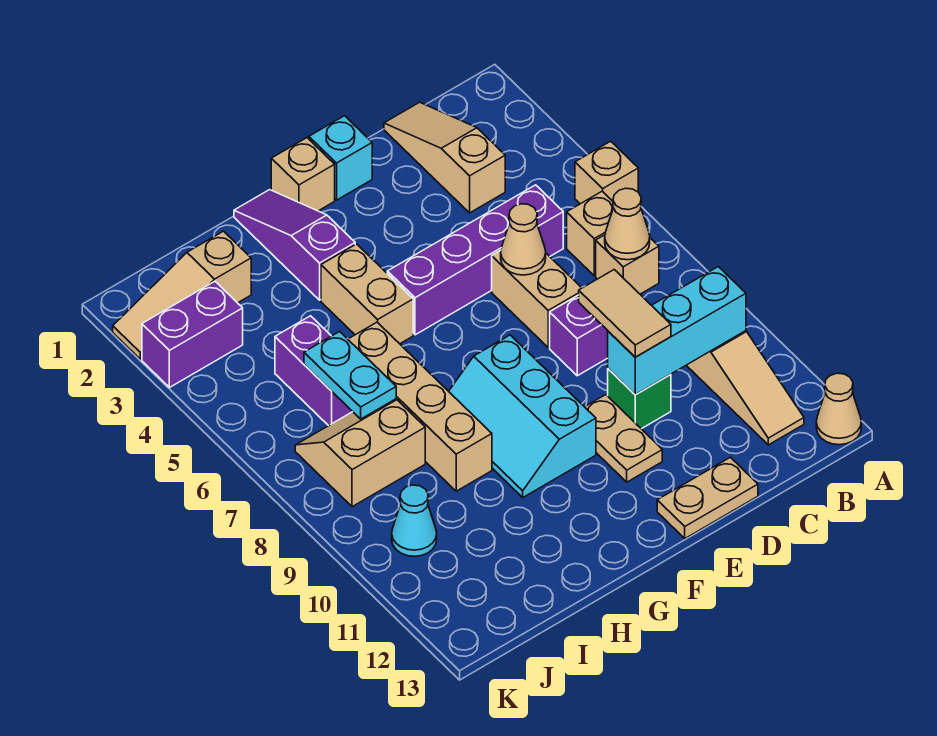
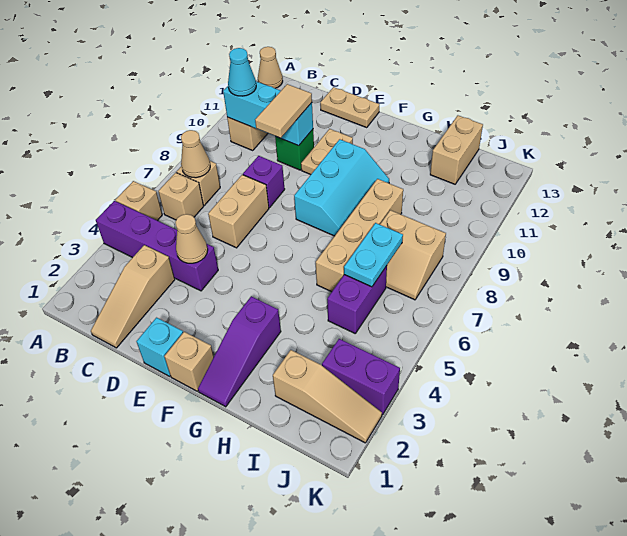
purple brick C5:F5 level 1 -> purple brick A4:D4 level 1
tan cone D6 level 2 -> tan cone D4 level 2
tan brick G4:G5 level 1 -> tan brick I12:I13 level 1
cyan cone J10 level 1 -> cyan cone B10 level 3

